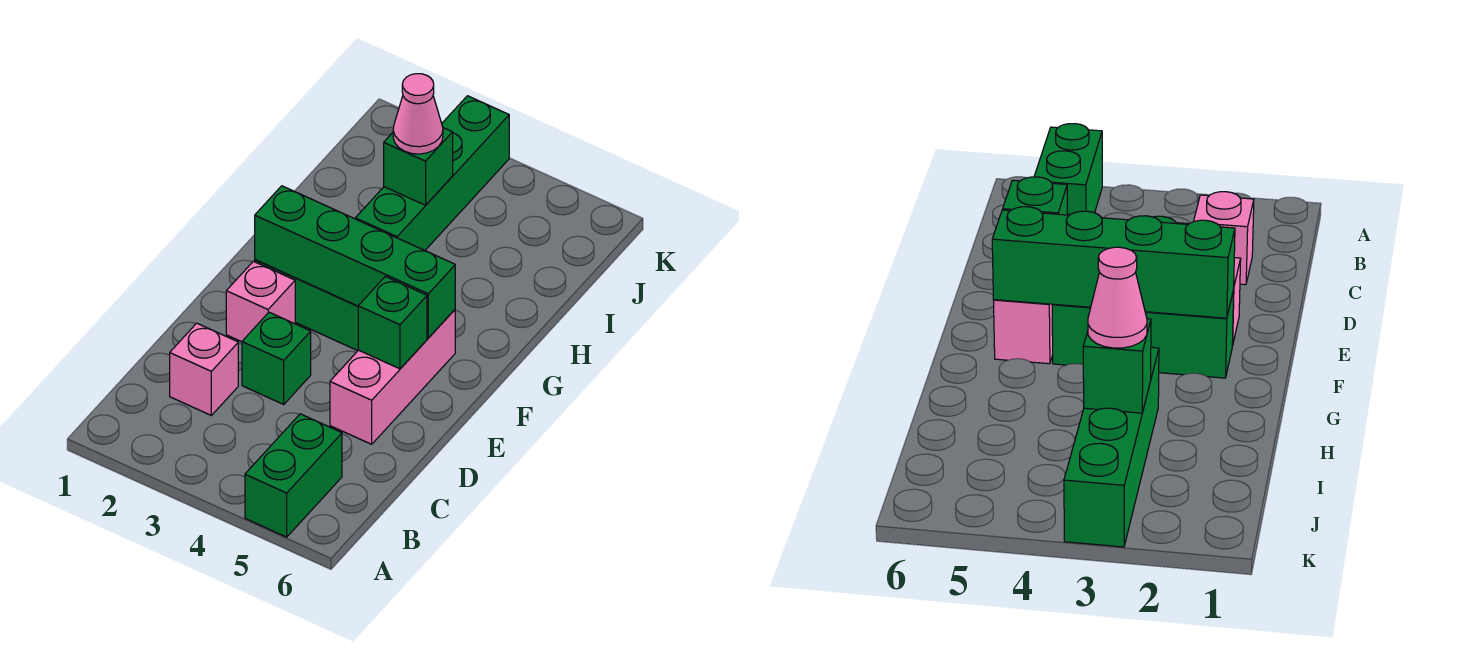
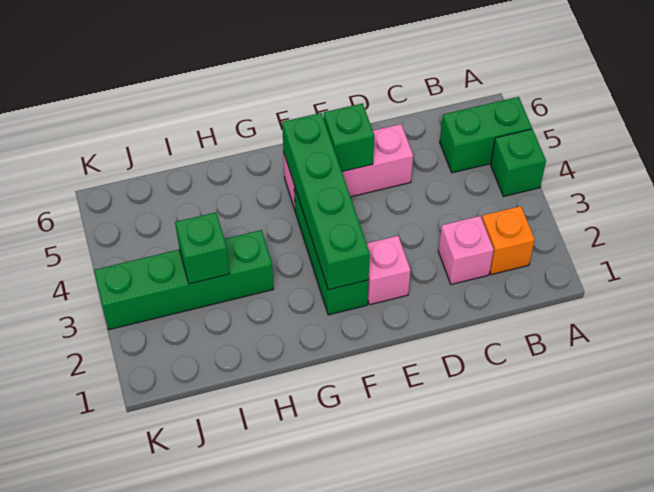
none -> orange brick B2 level 1
green brick D3 level 1 -> green brick A4 level 1
pink cone I3 level 3 -> none

